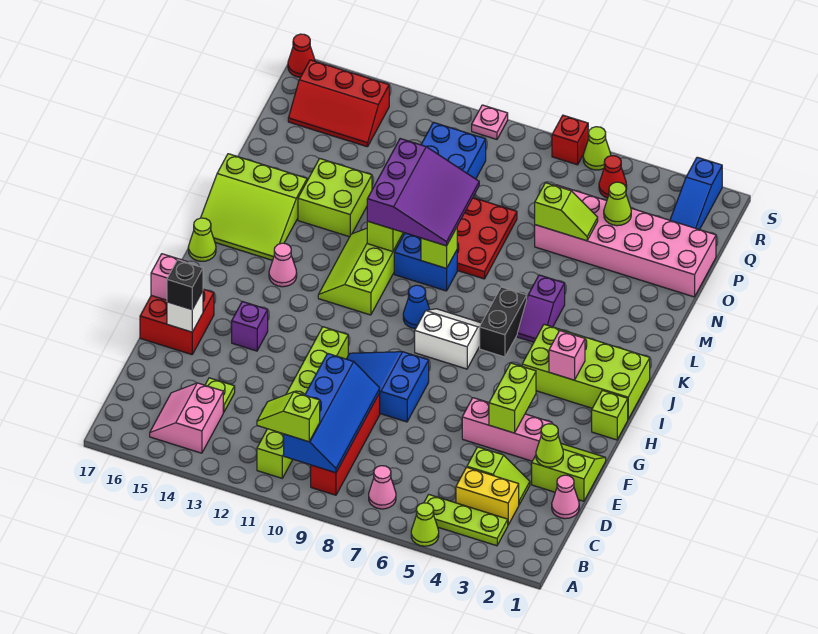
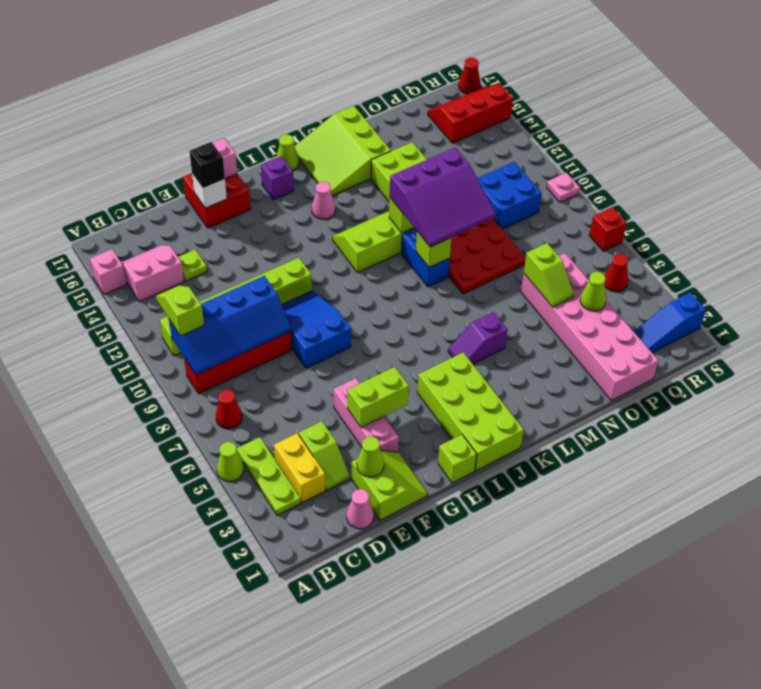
pink cone B7 level 1 -> red cone B7 level 1
purple brick G14 level 1 -> purple brick I16 level 1
pink brick I3 level 2 -> pink brick A15 level 1
white slope I7:J8 level 1 top I -> none
black brick J6:K6 level 1 -> none
blue cone J9 level 1 -> none
red slope Q14:R16 level 1 top R -> red slope Q15:S16 level 1 top 15
lime cone S6 level 1 -> none

